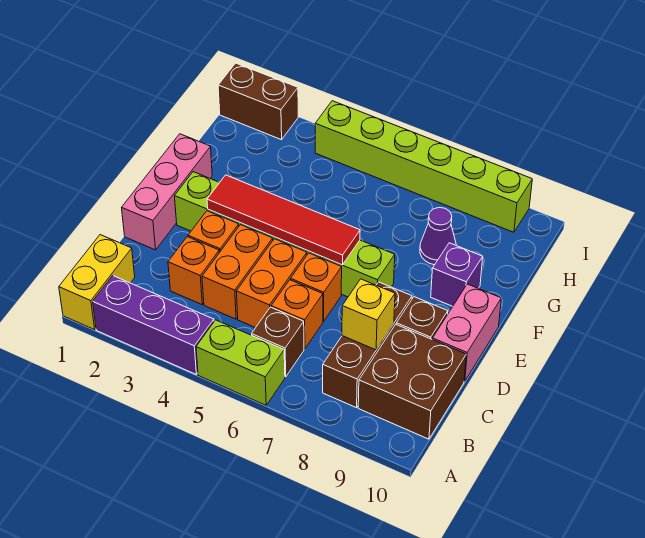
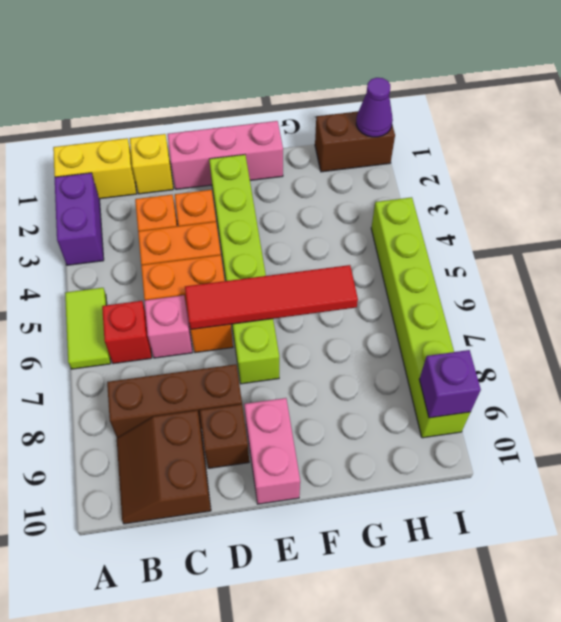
purple brick A2:A4 level 1 -> purple brick A2:A3 level 1
lime brick A5:A6 level 1 -> lime tile A5:A6 level 1
brown brick B6 level 1 -> red brick B6 level 1
brown brick B9:C10 level 1 -> brown slope B9:C10 level 1 top C
orange brick C6 level 1 -> pink brick C6 level 1
yellow brick C8 level 2 -> yellow brick C1 level 1
pink brick D10:E10 level 1 -> pink brick E9:E10 level 1
red tile E3:E6 level 2 -> red tile D6:G6 level 2
purple brick F9 level 1 -> purple brick I9 level 2
purple cone G8 level 1 -> purple cone I1 level 2
brown brick I1:I2 level 1 -> brown brick H1:I1 level 1

